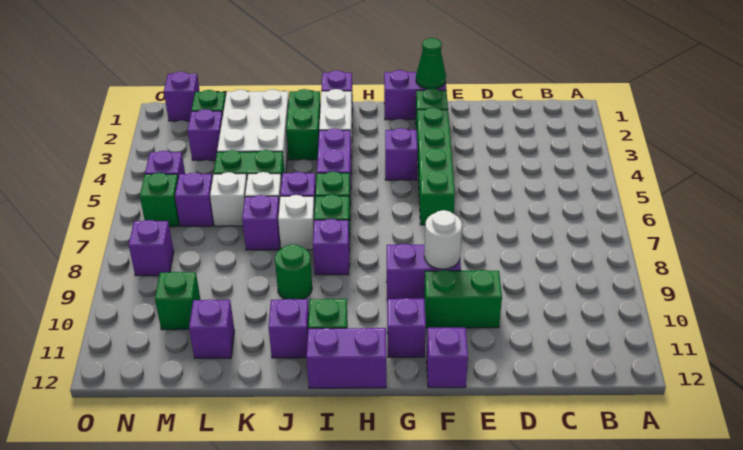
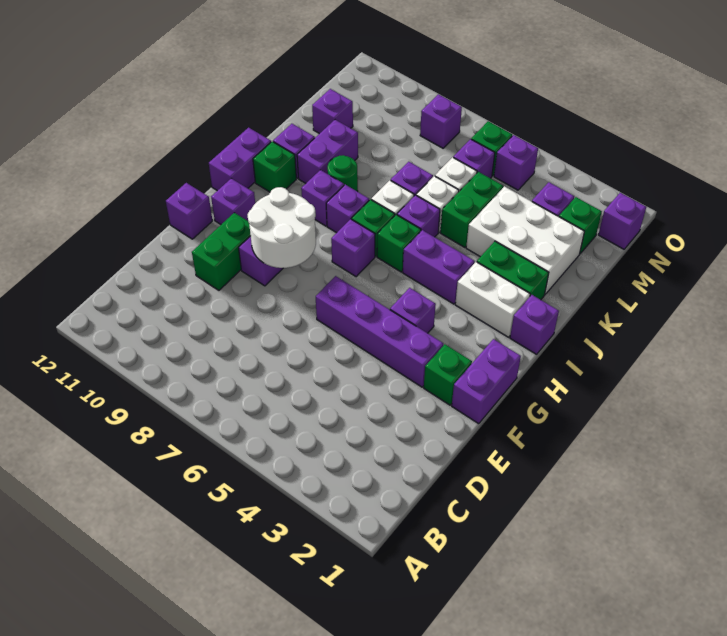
green cone F1 level 2 -> none
green brick F3:F6 level 1 -> purple brick F3:F6 level 1
white round brick F9 level 2 -> white round brick F8:G9 level 2
none -> purple brick H7 level 1
none -> purple brick I9 level 1
none -> purple brick J10:K10 level 1
green brick M10 level 1 -> none

